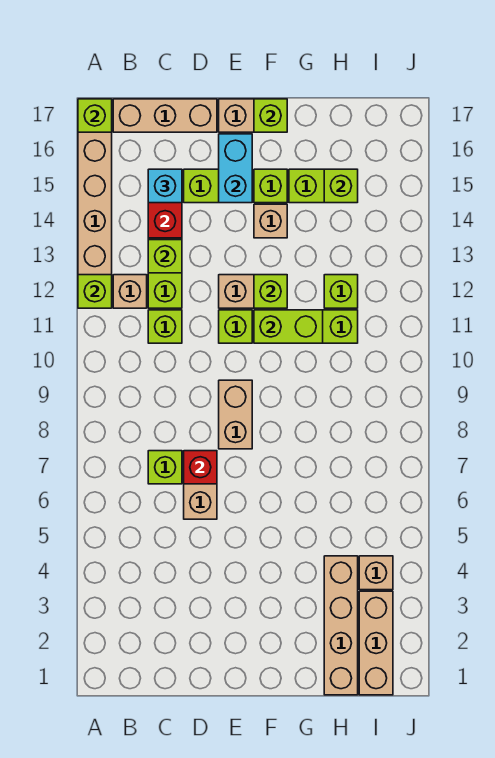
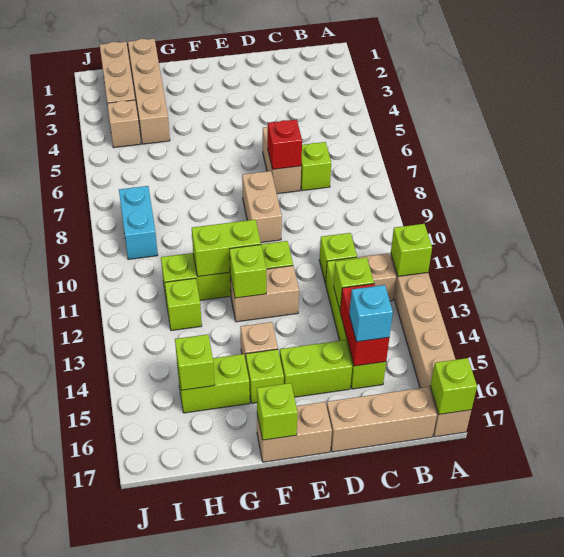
cyan brick E15:E16 level 2 -> cyan brick I8:I9 level 1

